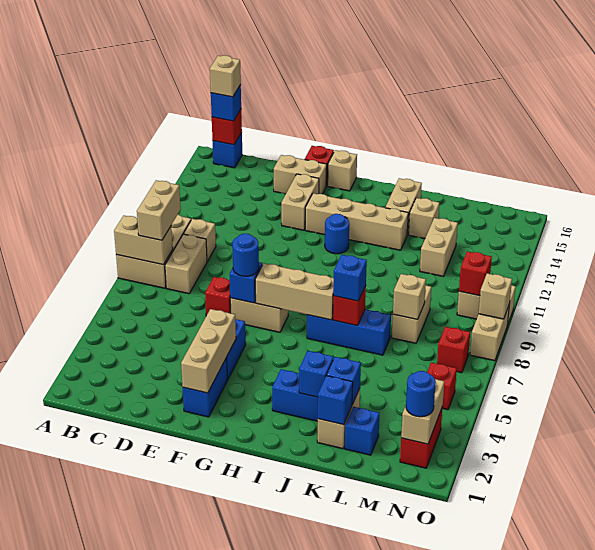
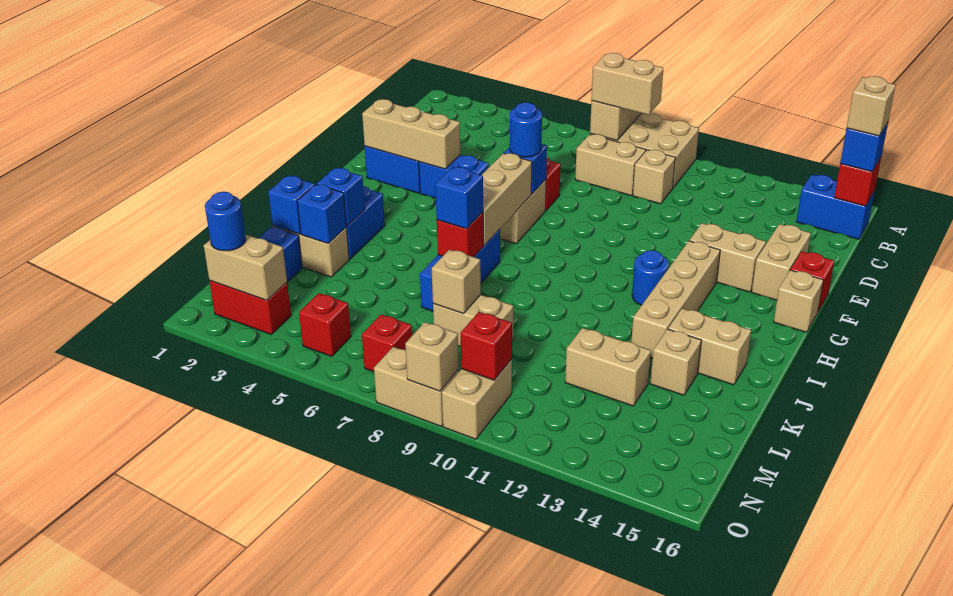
blue brick B16 level 1 -> blue brick B15:B16 level 1

